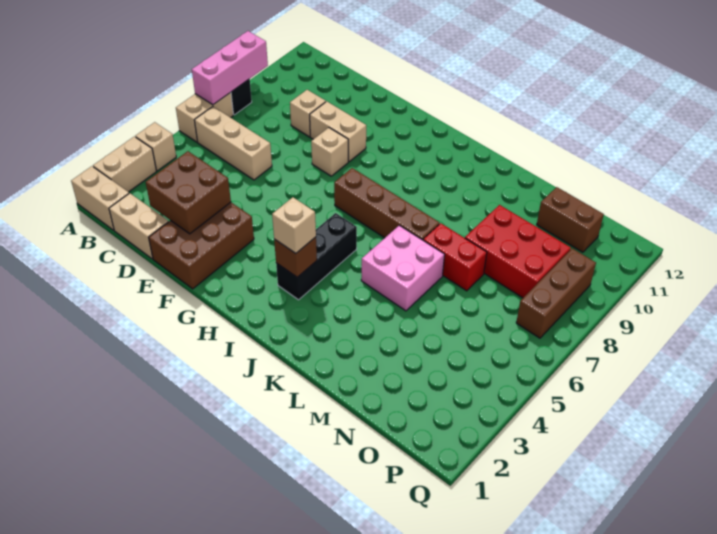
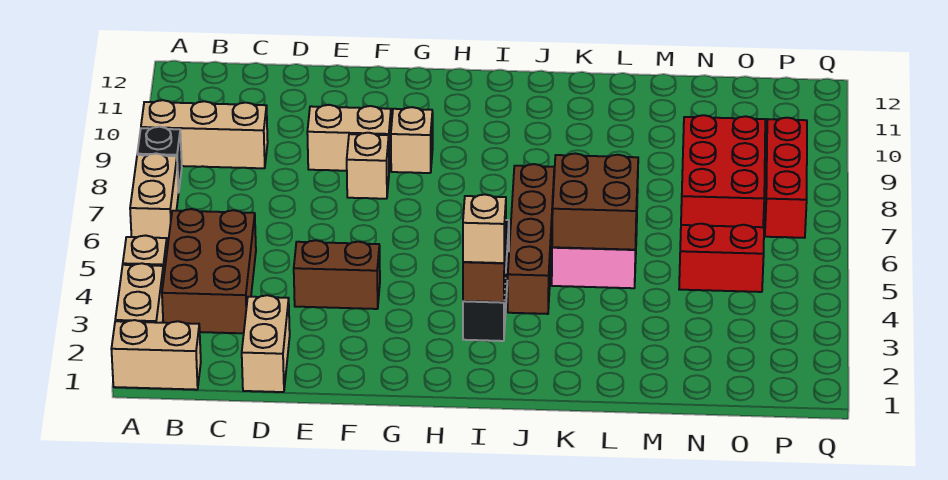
pink brick A7:A9 level 2 -> none
tan brick B6:D6 level 1 -> tan brick A9:C9 level 1
tan brick C1:D1 level 1 -> tan brick D1:D2 level 1
brown brick D2:E3 level 2 -> brown brick K5:L6 level 2
tan brick D9 level 1 -> tan brick G9 level 1
brown brick E1:F3 level 1 -> brown brick B3:C5 level 1
brown brick H7:K7 level 1 -> brown brick J4:J7 level 1
red brick L7:M7 level 1 -> red brick N5:O5 level 1
red brick M8:O9 level 1 -> red brick N7:O9 level 1
brown brick N11:O11 level 1 -> brown brick E4:F4 level 1
brown brick P7:P9 level 1 -> red brick P7:P9 level 1

